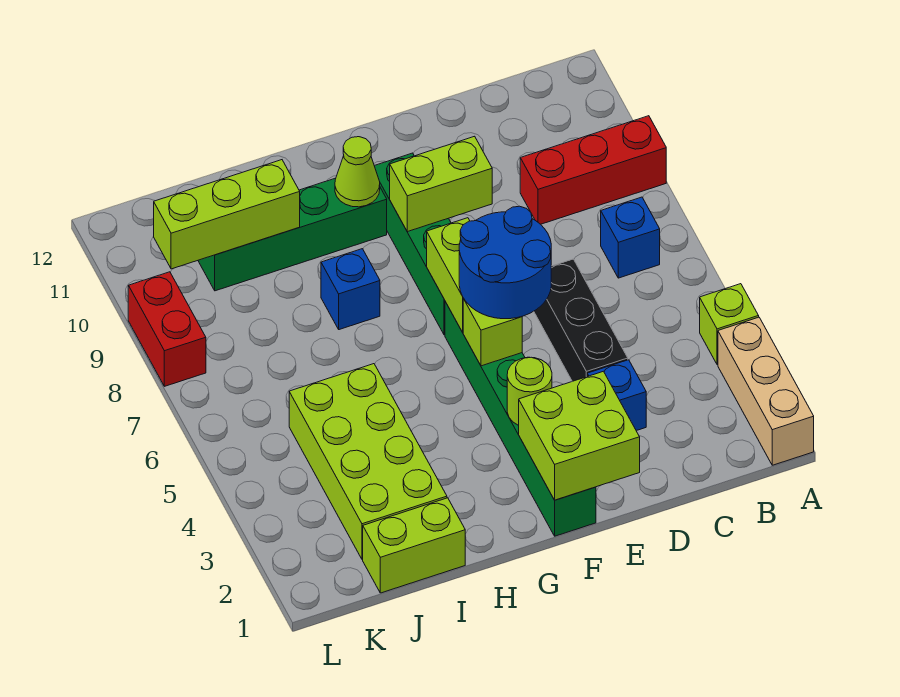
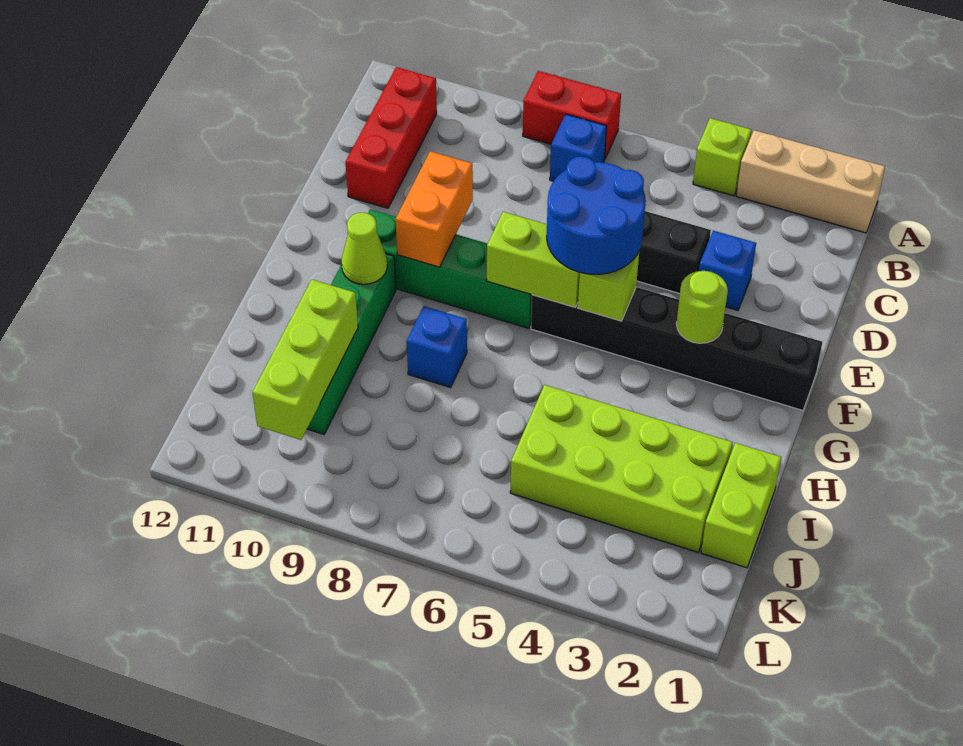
red brick A9:C9 level 1 -> red brick B11:D11 level 1
lime brick E1:F2 level 2 -> none
lime brick E9:F9 level 2 -> orange brick E9:F9 level 2
green brick F1:F6 level 1 -> black brick F1:F6 level 1
red brick L8:L9 level 1 -> red brick A7:A8 level 1

